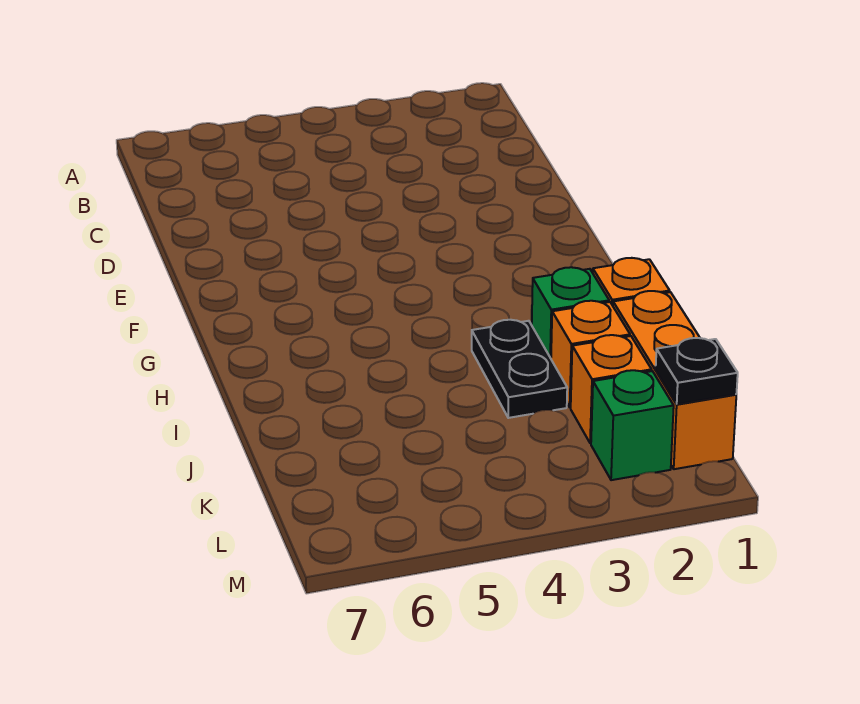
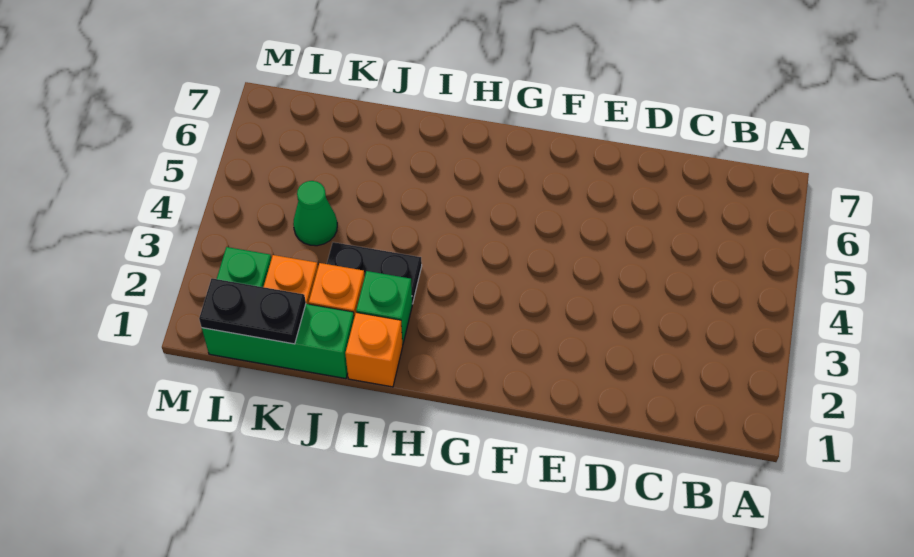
orange brick J1:L1 level 1 -> green brick J1:L1 level 1
none -> green cone K4 level 1
black plate L1 level 2 -> black plate K1:L1 level 2

